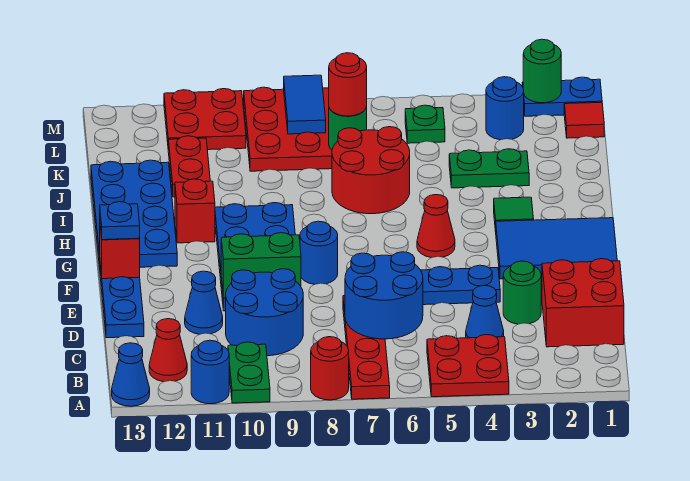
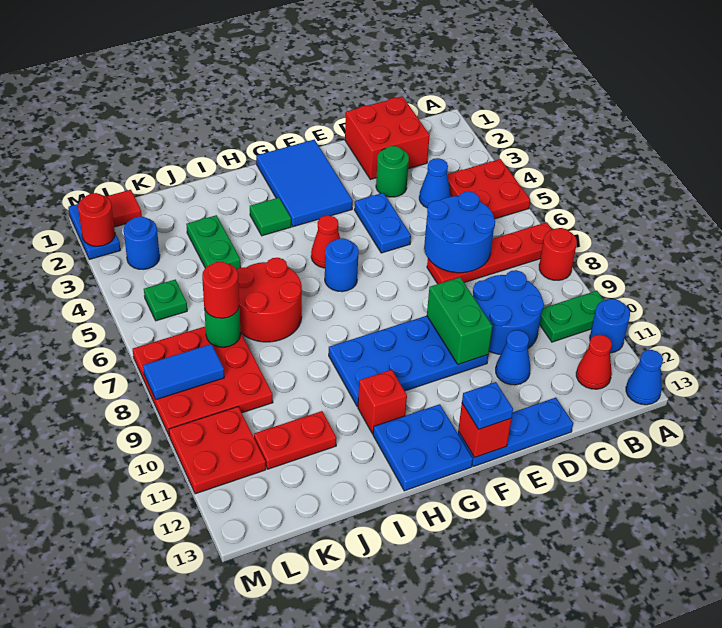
blue round brick F8 level 1 -> blue round brick G6 level 1
blue plate G12:J13 level 1 -> blue plate G12:H13 level 1
green round brick M2 level 2 -> red round brick M2 level 2

